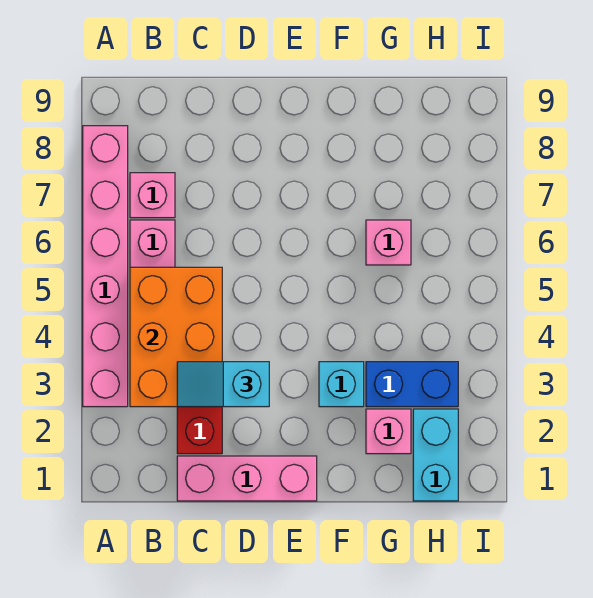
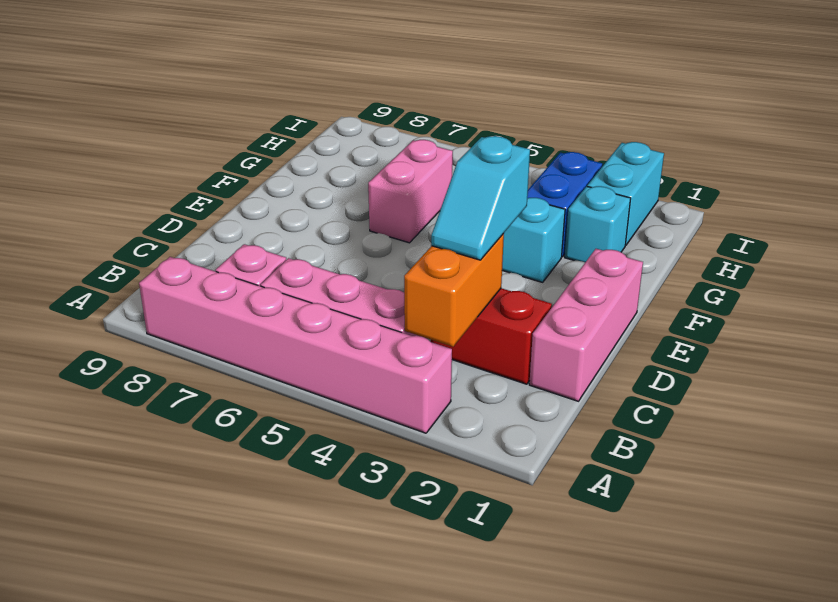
orange brick B3:C5 level 2 -> orange brick B3:C3 level 2
pink brick G2 level 1 -> cyan brick G2 level 1
pink brick G6 level 1 -> pink brick F6:G6 level 1
cyan brick H1:H2 level 1 -> cyan brick H2:I2 level 1

